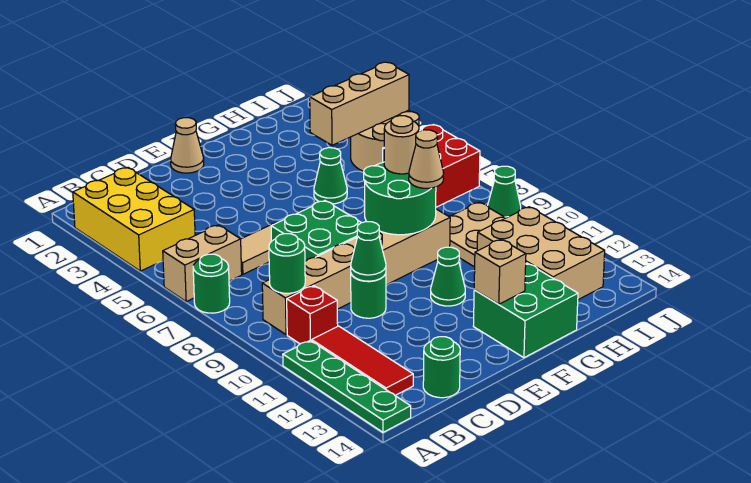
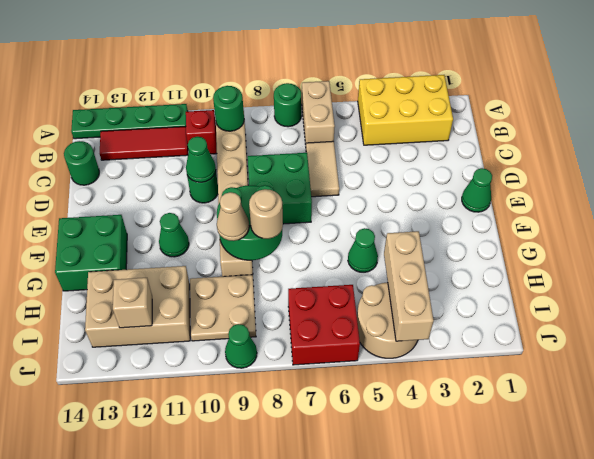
tan cone E1 level 1 -> green cone E1 level 1
tan brick F13 level 2 -> tan brick I12 level 2

